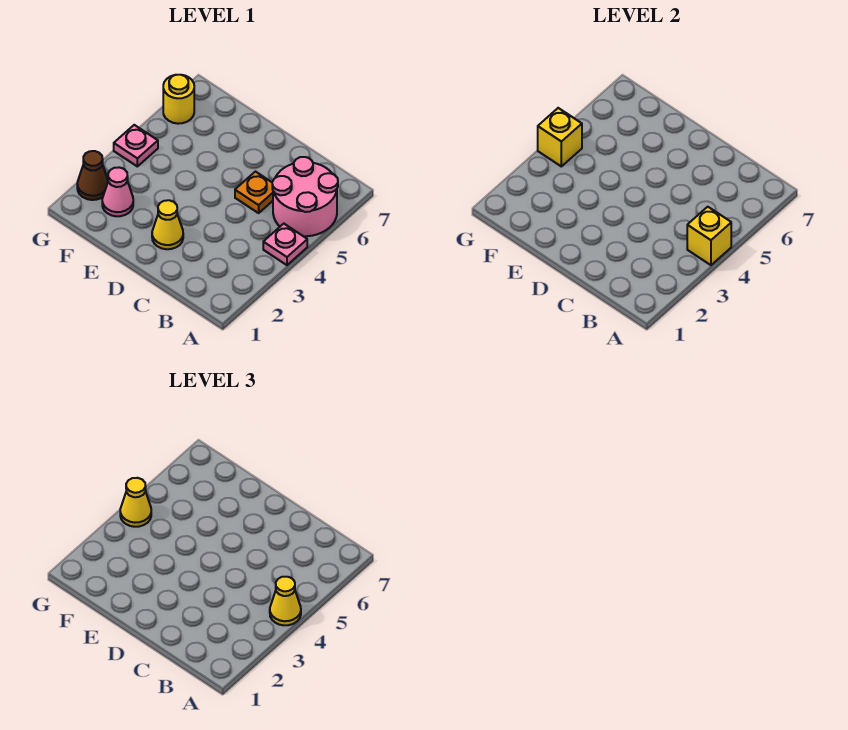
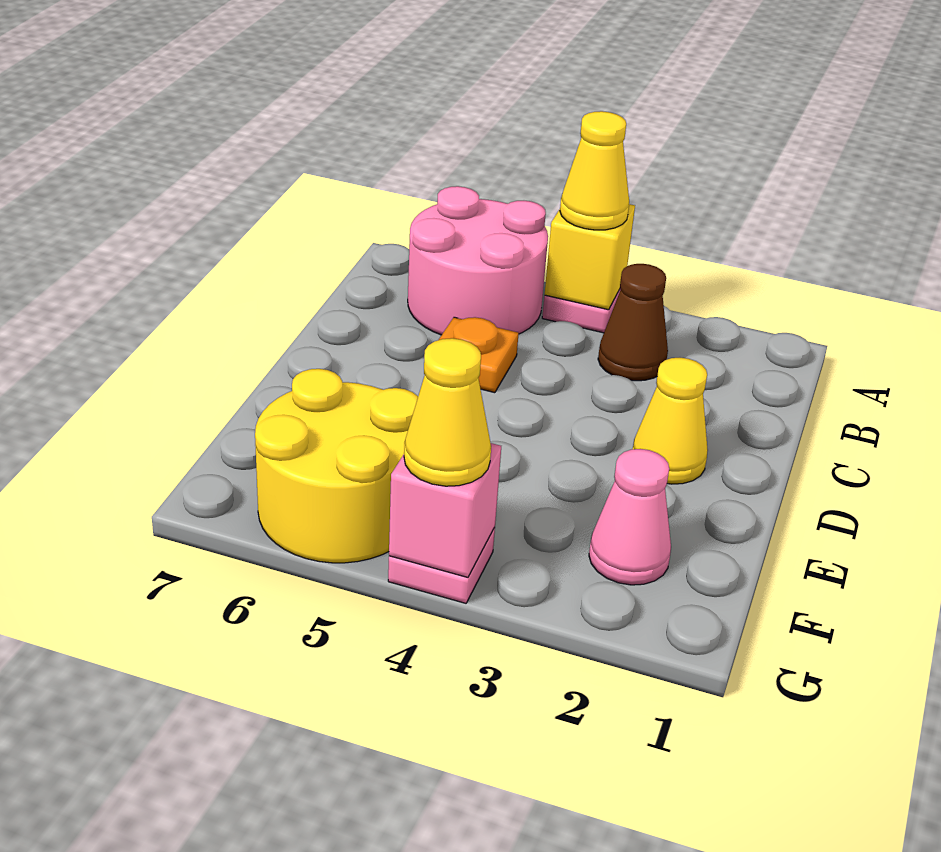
brown cone G2 level 1 -> brown cone B3 level 1
yellow brick G4 level 2 -> pink brick G4 level 2
yellow round brick G6 level 1 -> yellow round brick F5:G6 level 1

